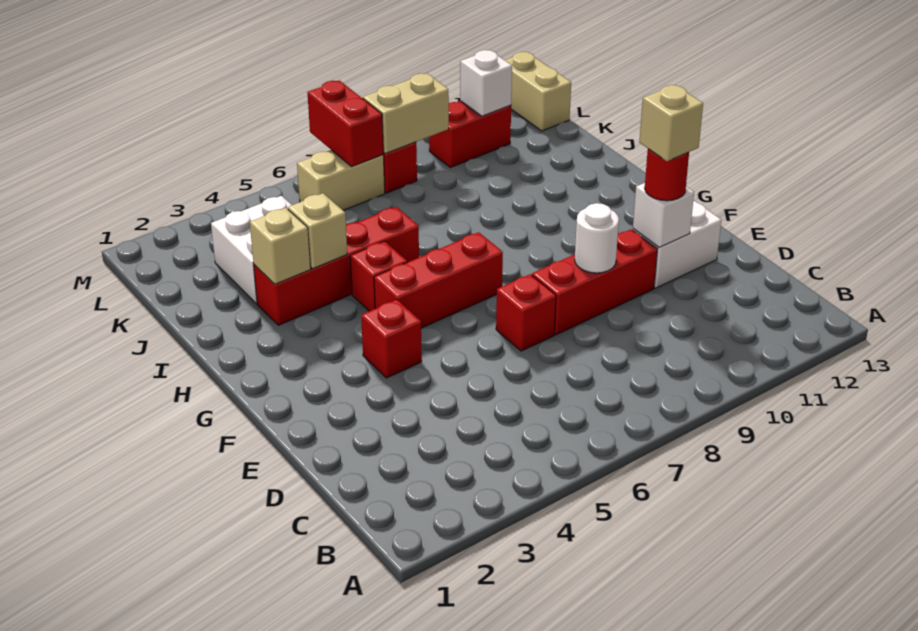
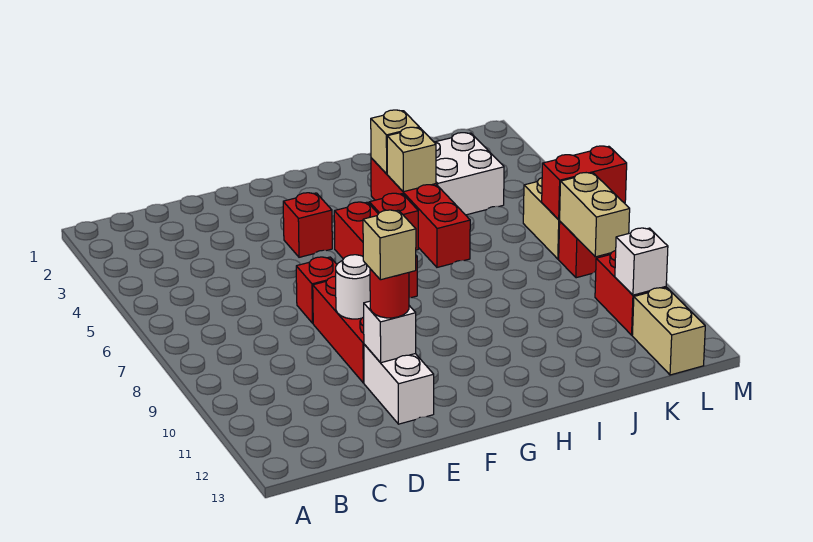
tan brick L13:M13 level 1 -> tan brick L12:L13 level 1

